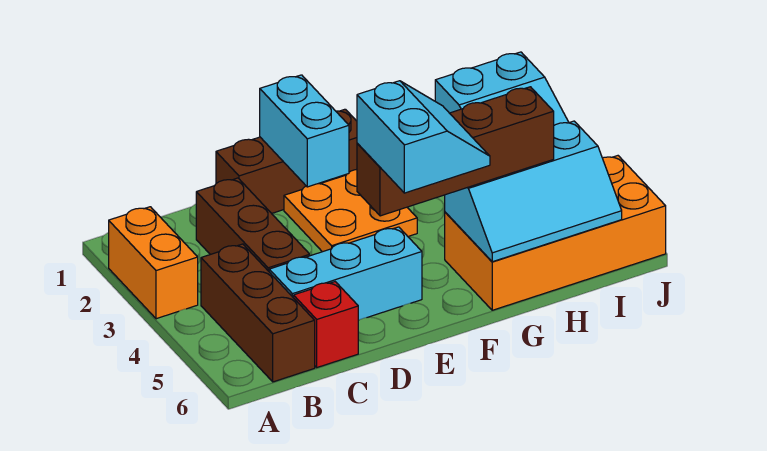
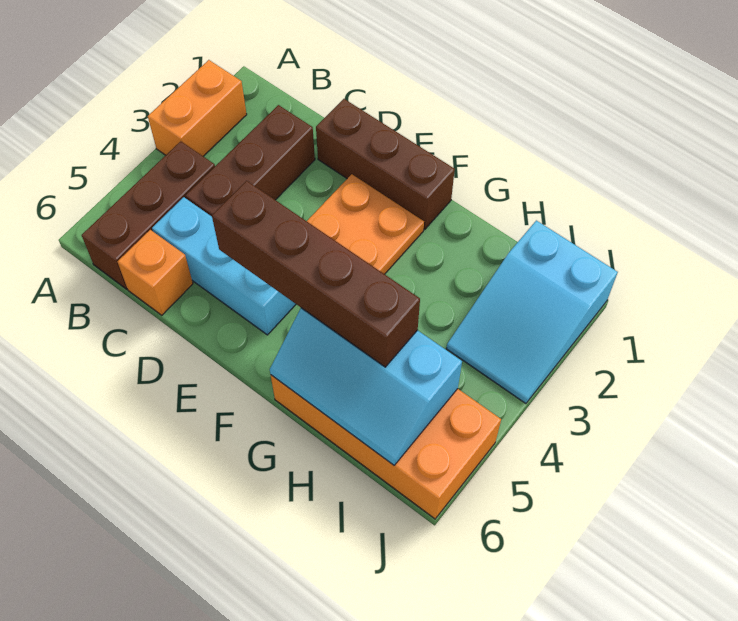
red brick C6 level 1 -> orange brick C6 level 1
cyan brick E1:E2 level 2 -> none
cyan slope E5:F6 level 4 top E -> none

